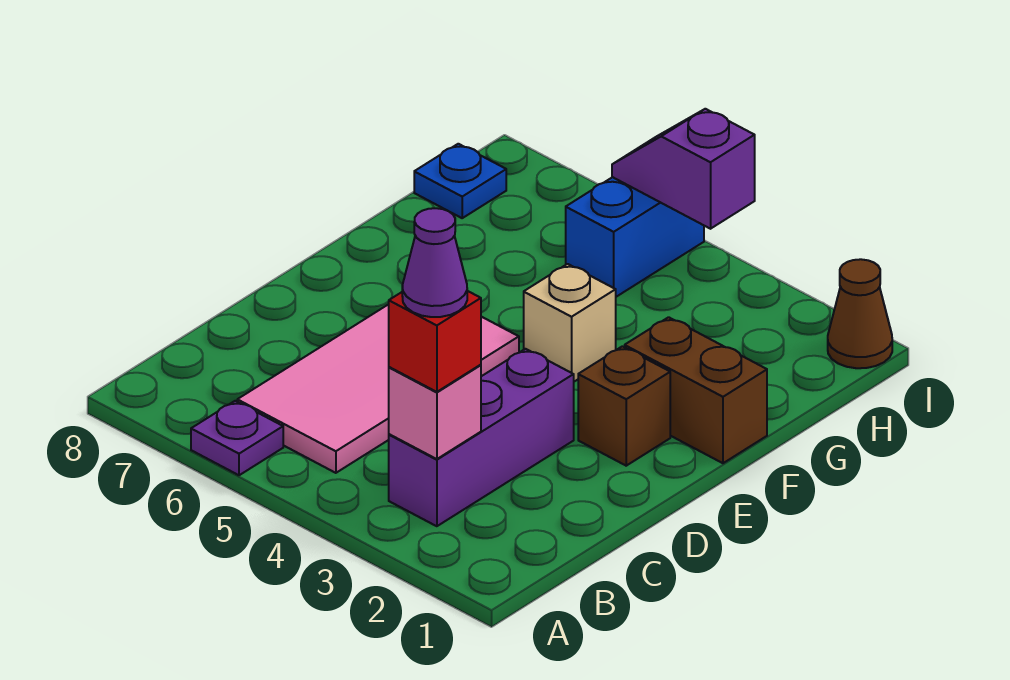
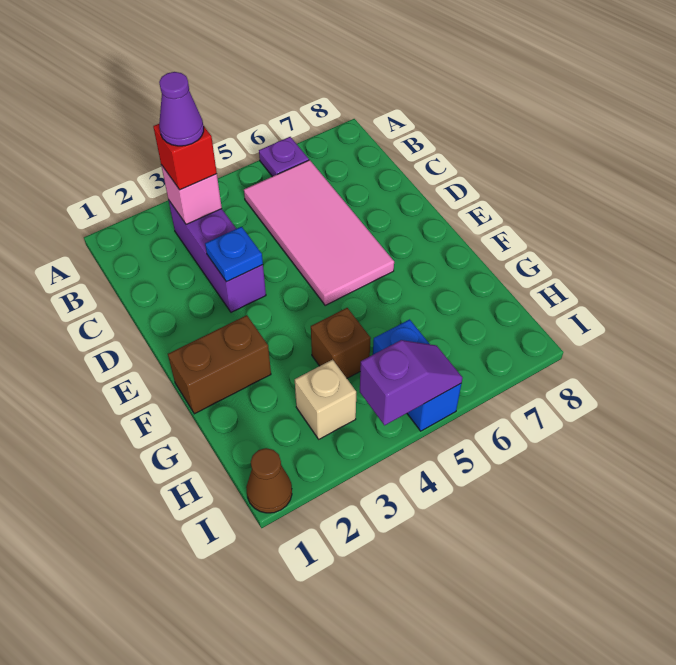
brown brick E2 level 1 -> brown brick G4 level 1
tan brick F4 level 1 -> tan brick H3 level 1
blue plate H8 level 1 -> blue plate D3 level 2

